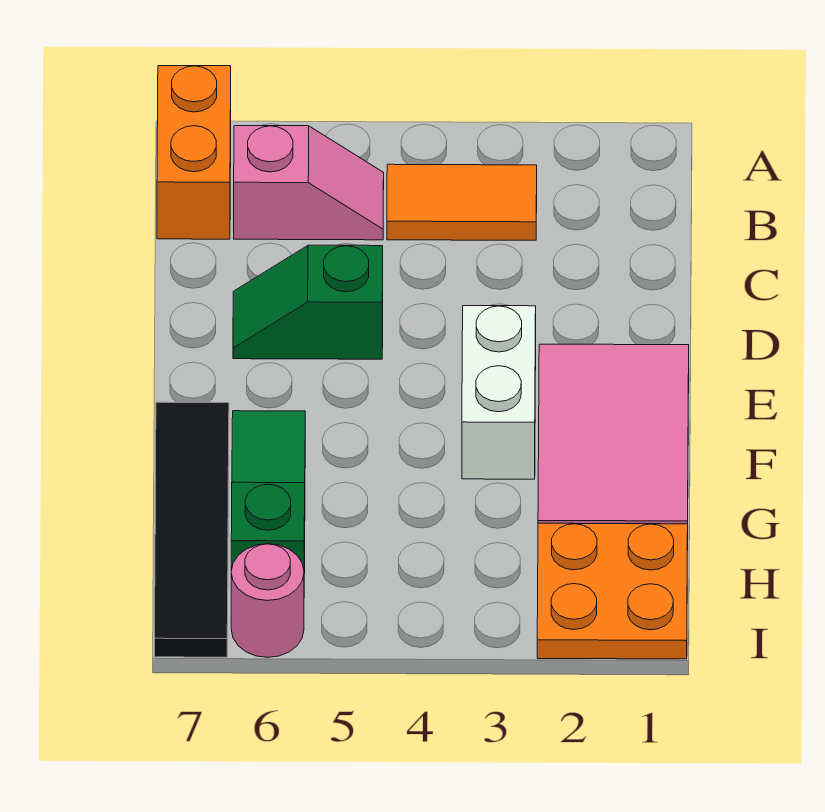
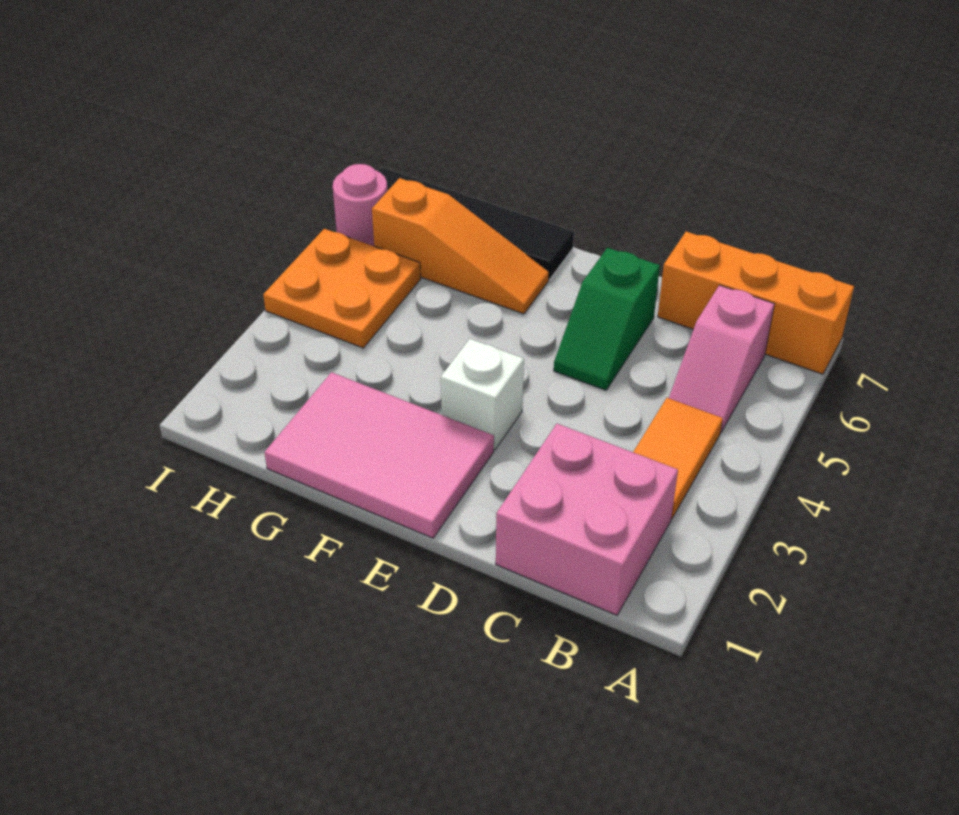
orange brick A7:B7 level 1 -> orange brick A7:C7 level 1
none -> pink brick B1:C2 level 1
green slope D5:D6 level 1 top 5 -> green slope D5:D6 level 1 top 6
white brick E3:F3 level 1 -> white brick E3 level 1
green slope F6:H6 level 1 top H -> orange slope F6:H6 level 1 top H
orange plate H1:I2 level 1 -> orange plate H4:I5 level 1

